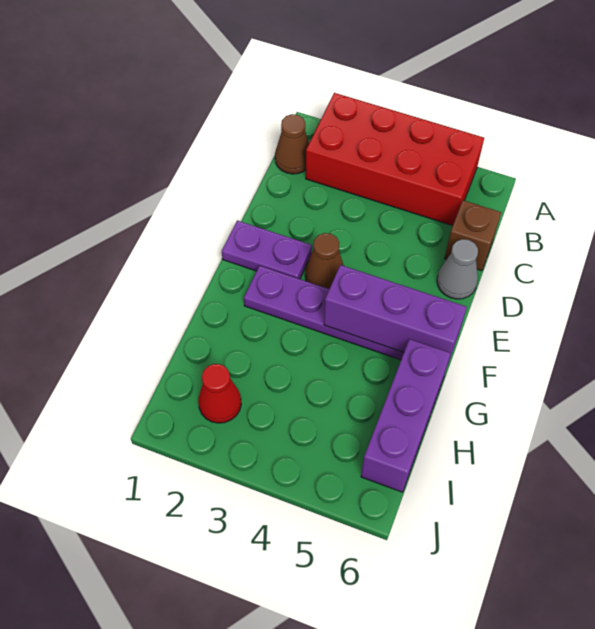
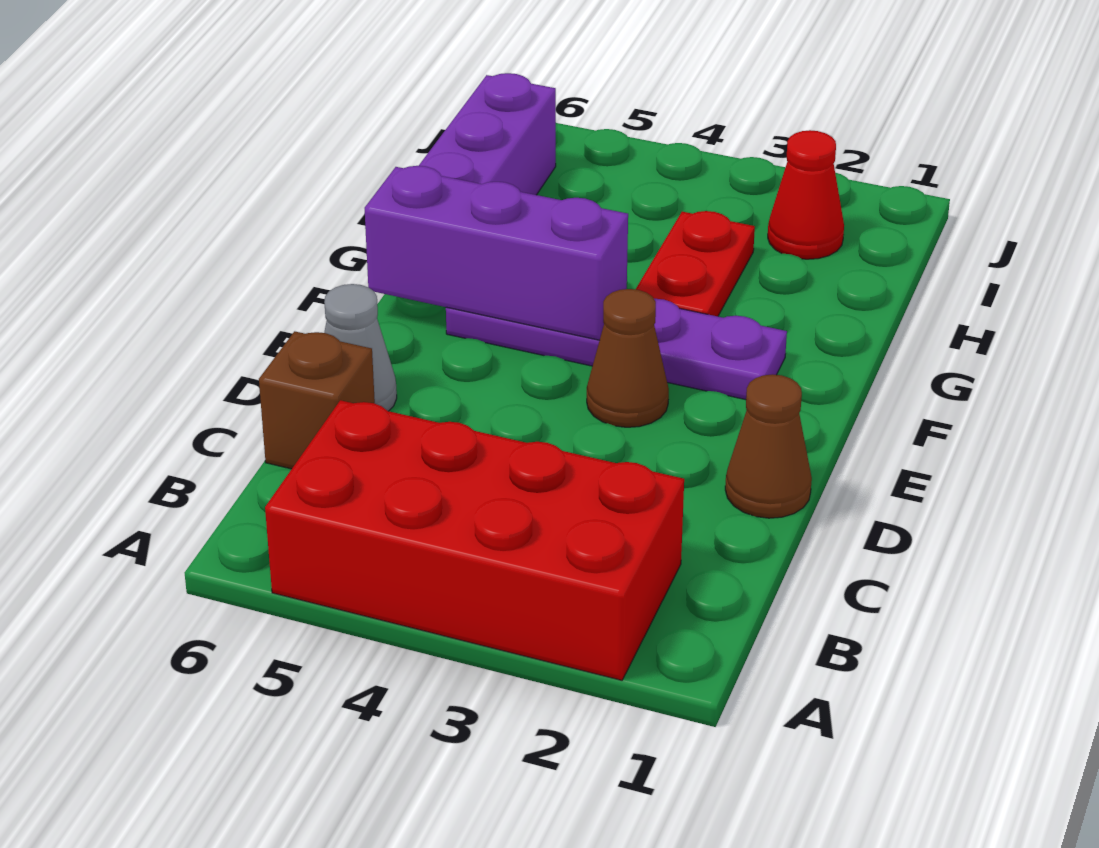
brown cone B1 level 1 -> brown cone D1 level 1
purple plate E1:E2 level 1 -> none
none -> red plate G3:H3 level 1

